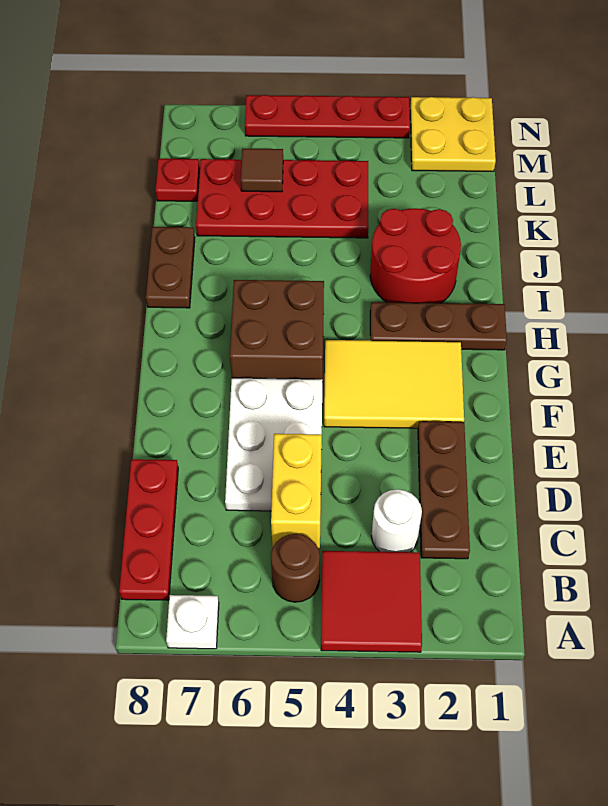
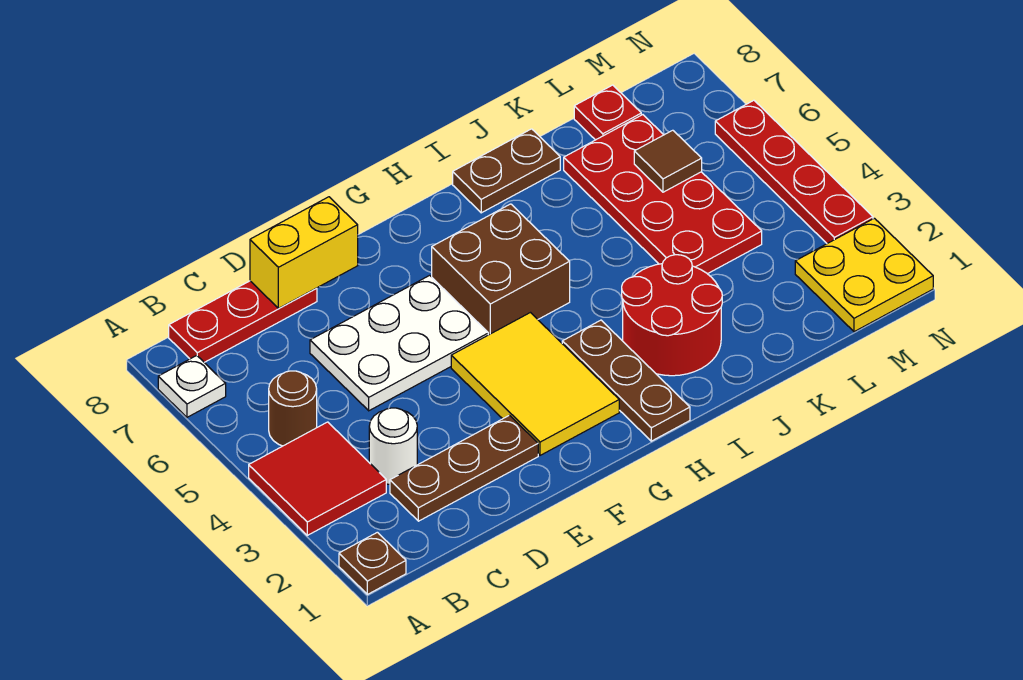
none -> brown plate A1 level 1
yellow brick C5:D5 level 2 -> yellow brick D8:E8 level 2

